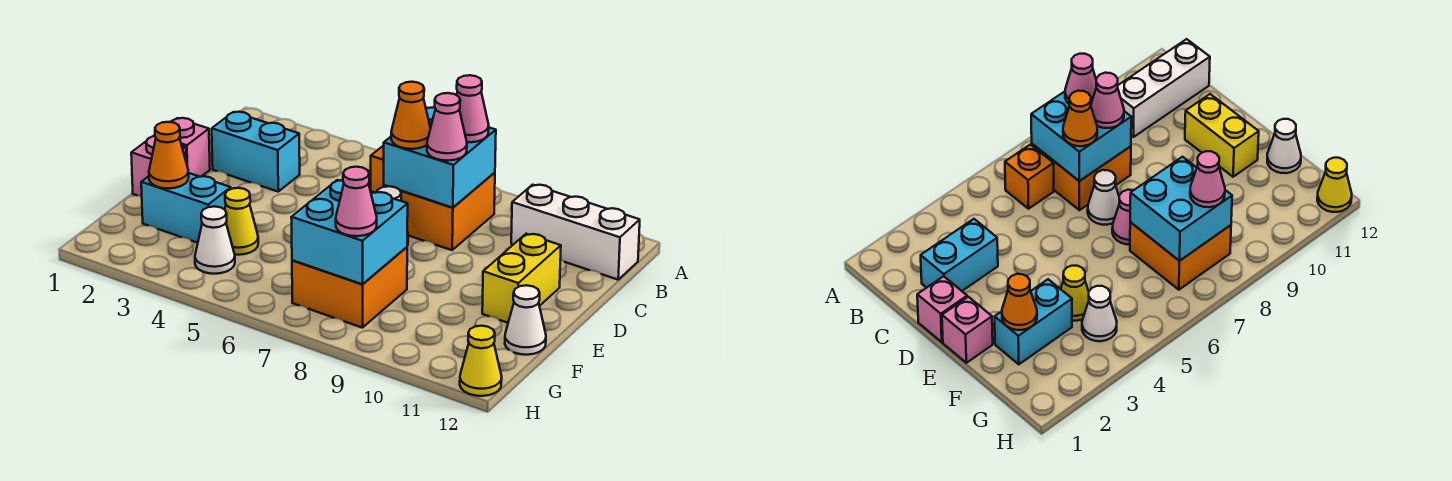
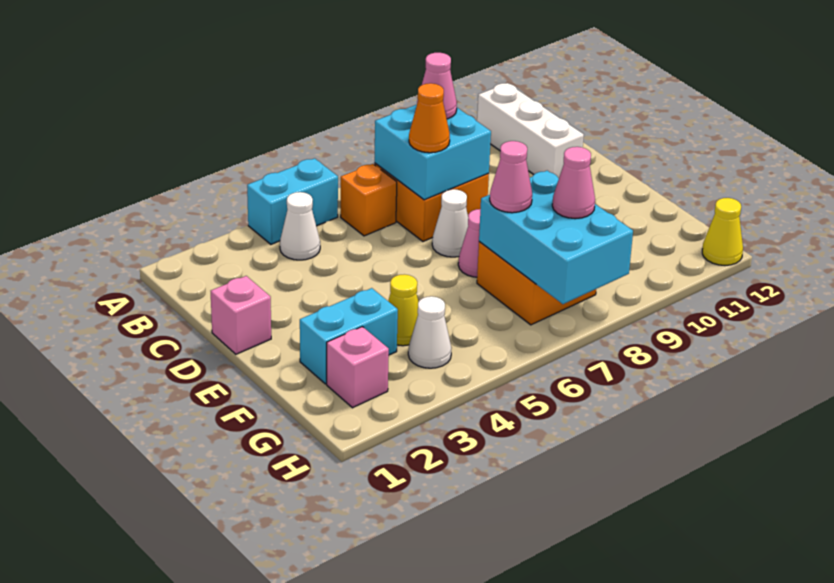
white brick B10:B12 level 1 -> white brick A11:C11 level 1
cyan brick C2:C3 level 1 -> cyan brick A4:A5 level 1
pink cone C8 level 3 -> pink cone F7 level 3
yellow brick D11:E11 level 1 -> none
pink brick E1 level 1 -> pink brick G2 level 1
orange cone F2 level 2 -> none
cyan brick F7:G8 level 2 -> cyan brick F7:H8 level 2
white cone F12 level 1 -> white cone B4 level 1

